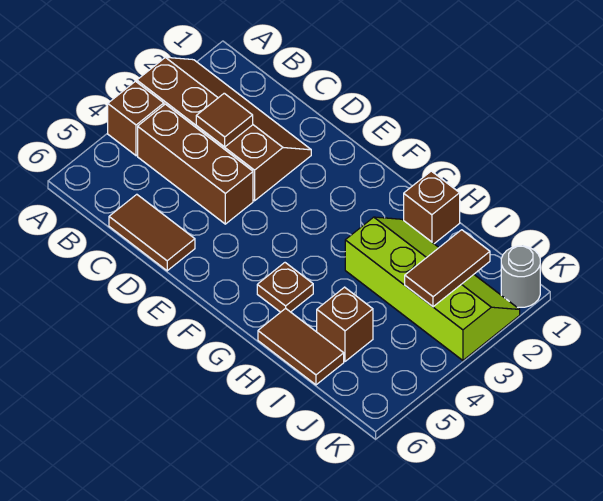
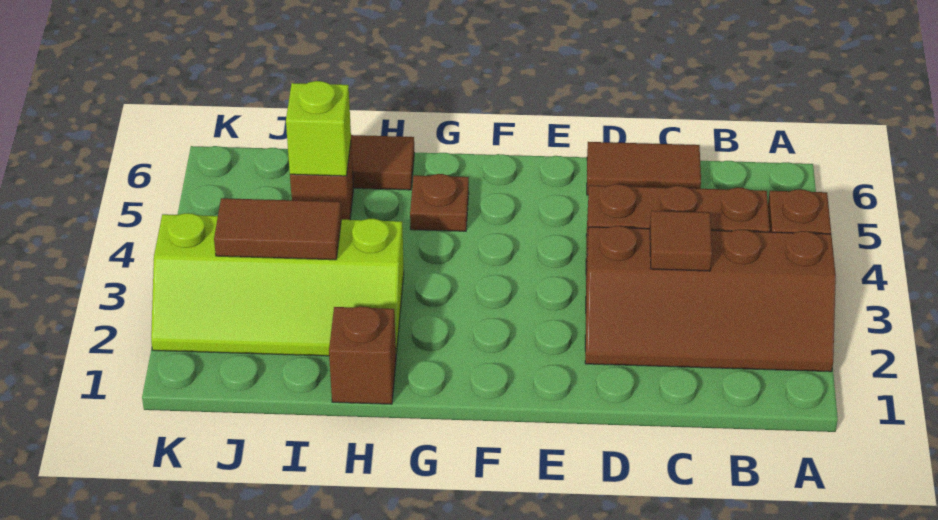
none -> lime brick I5 level 2
brown tile J2:J3 level 2 -> brown tile I3:J3 level 2
grey round brick K1 level 1 -> none

